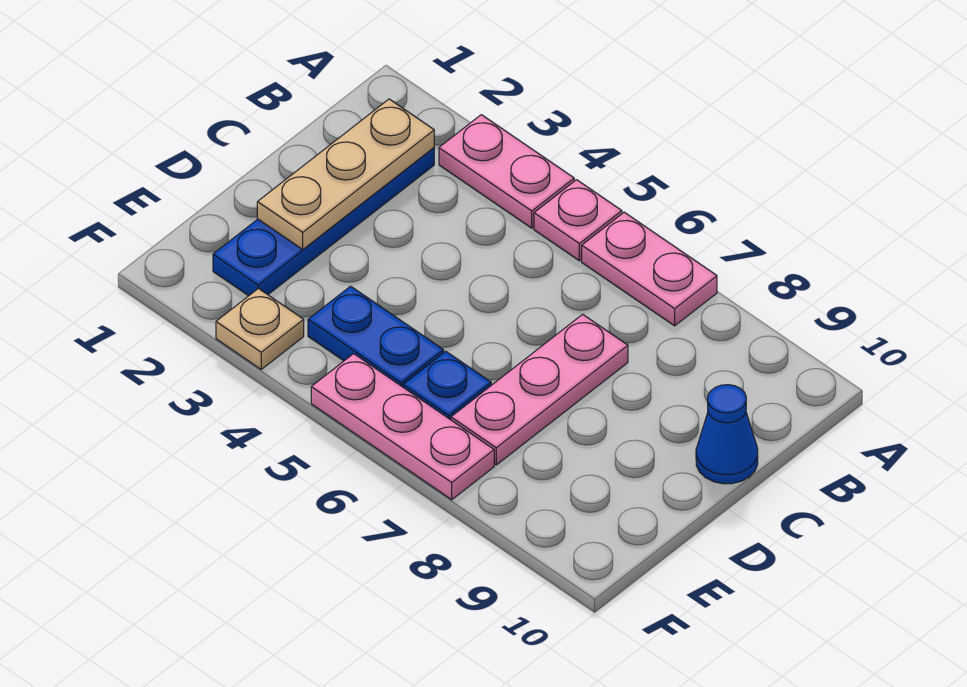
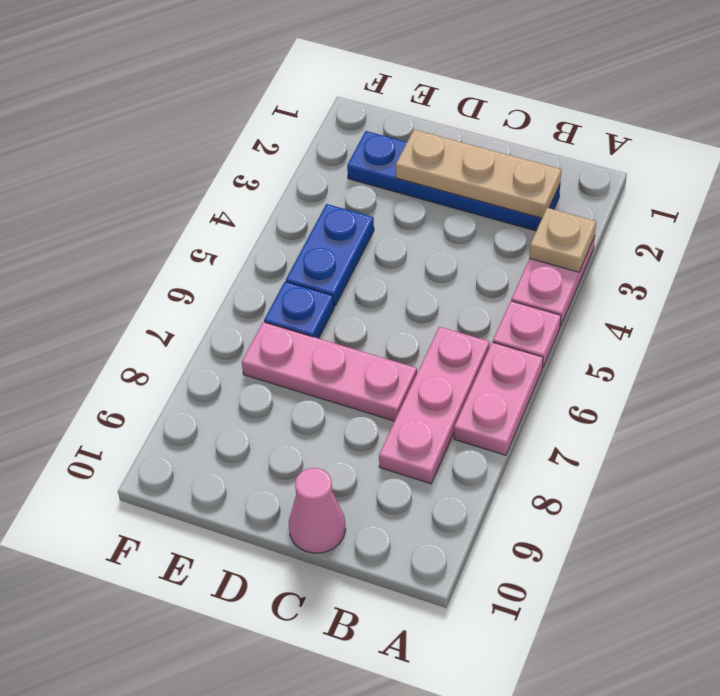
blue cone C10 level 1 -> pink cone C10 level 1
tan plate F3 level 1 -> tan plate A3 level 2
pink plate F5:F7 level 1 -> pink plate B6:B8 level 1

